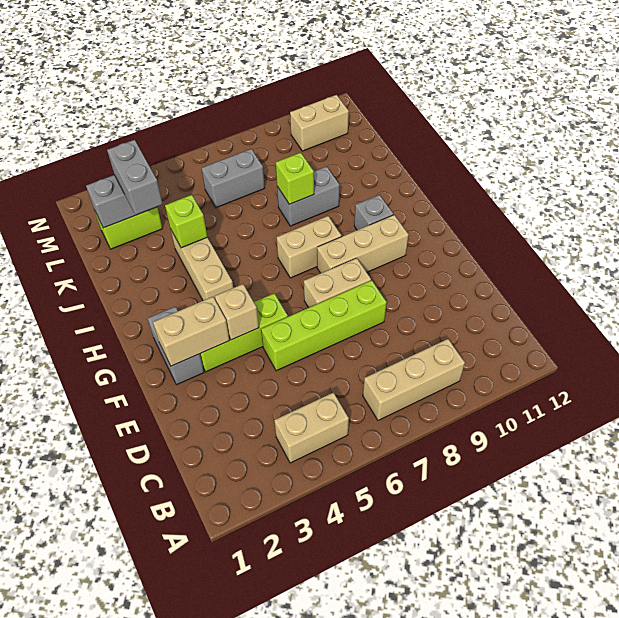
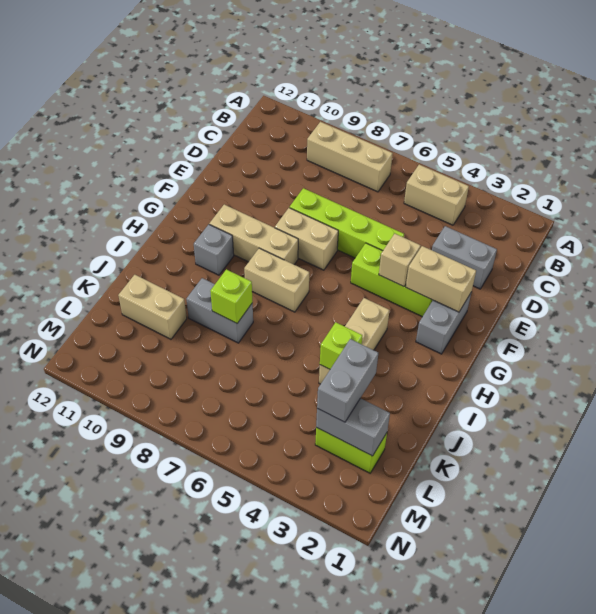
grey brick L6:L7 level 1 -> grey brick D2:D3 level 1
tan brick M10:M11 level 1 -> tan brick K10:K11 level 1

